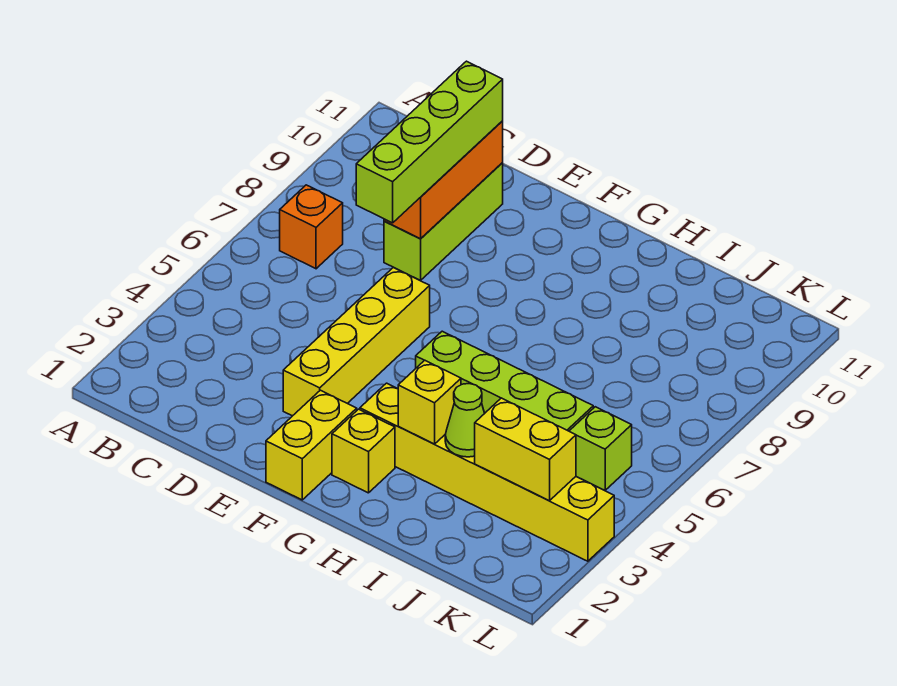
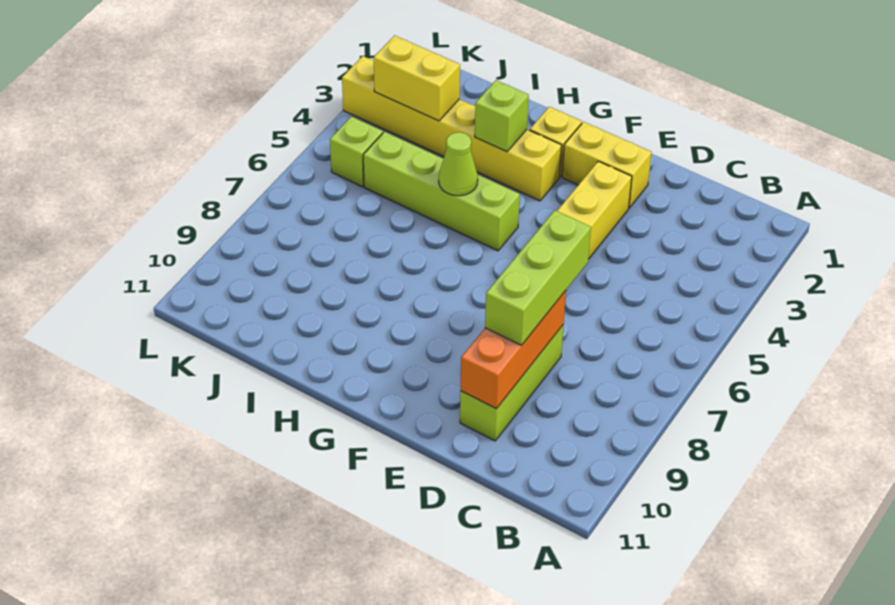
orange brick B7 level 1 -> none
lime brick D7:D10 level 3 -> lime brick D7:D9 level 3
yellow brick F1:F2 level 1 -> yellow brick E2:F2 level 1
yellow brick H3 level 2 -> lime brick H3 level 2
lime cone I3 level 2 -> lime cone H5 level 2

